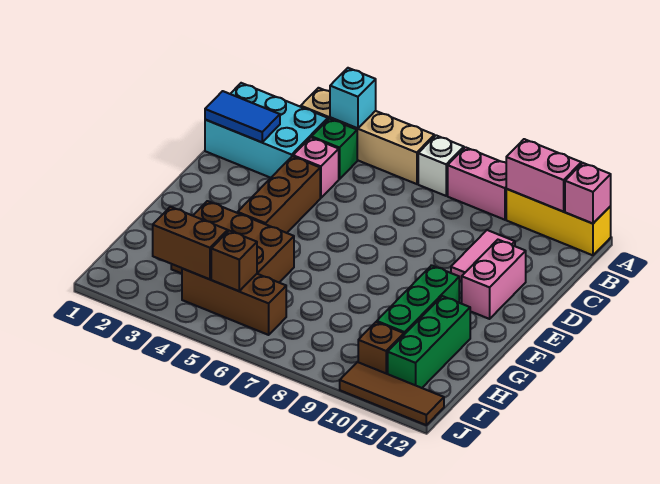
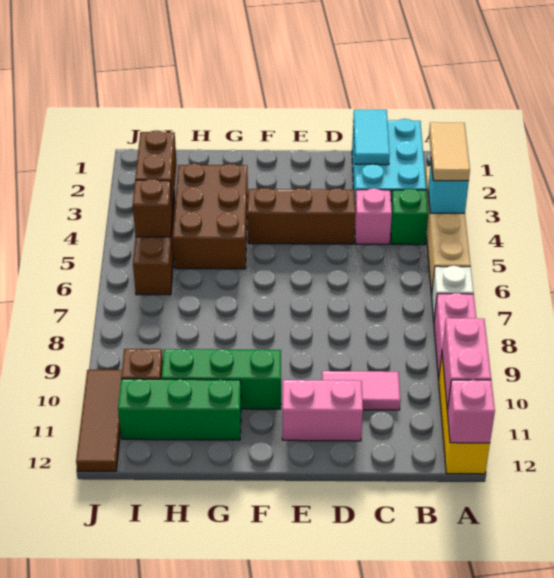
none -> tan tile A3:A4 level 3
blue tile C1:C2 level 2 -> cyan tile C1:C2 level 2

